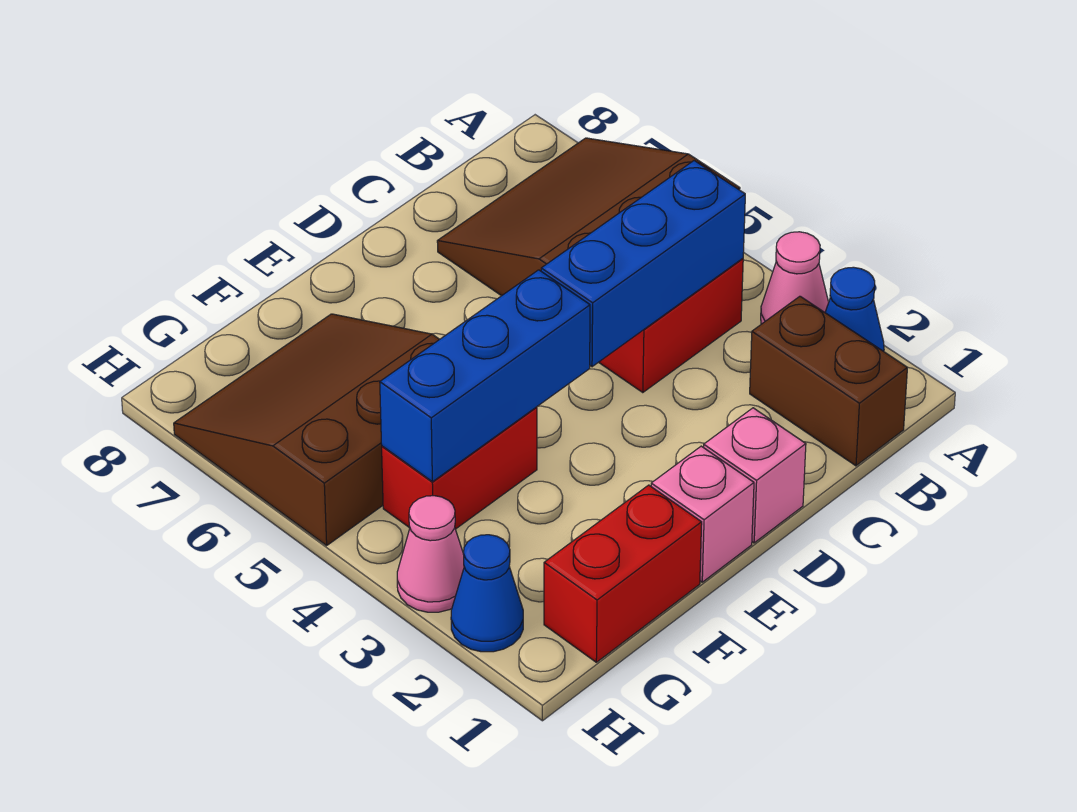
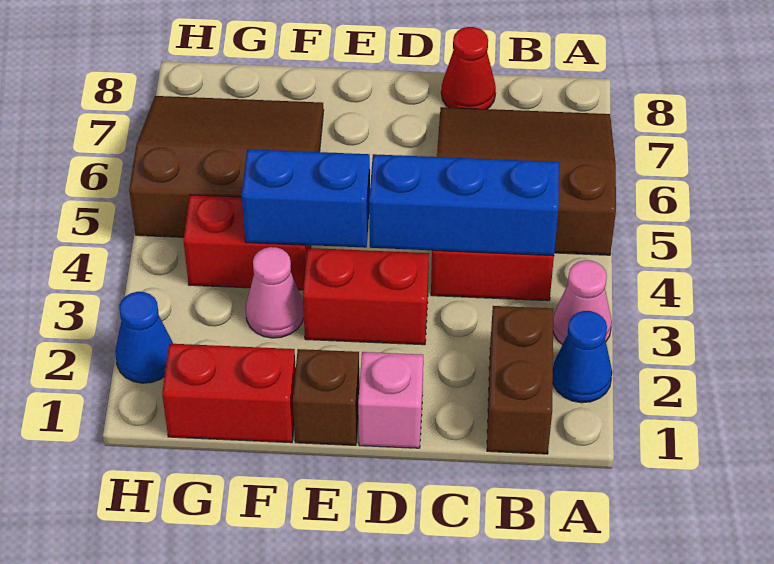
none -> red cone C8 level 1
none -> red brick D3:E3 level 1
pink brick E1 level 1 -> brown brick E1 level 1
blue brick E4:G4 level 2 -> blue brick E4:F4 level 2
pink cone H3 level 1 -> pink cone F3 level 1

